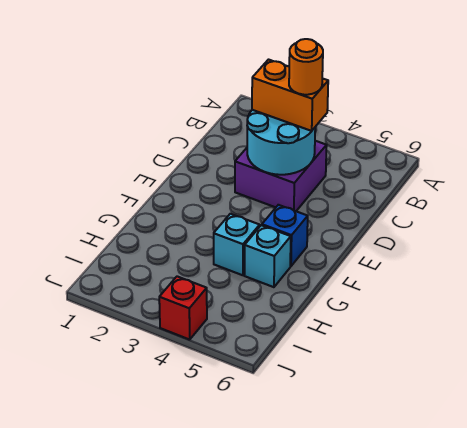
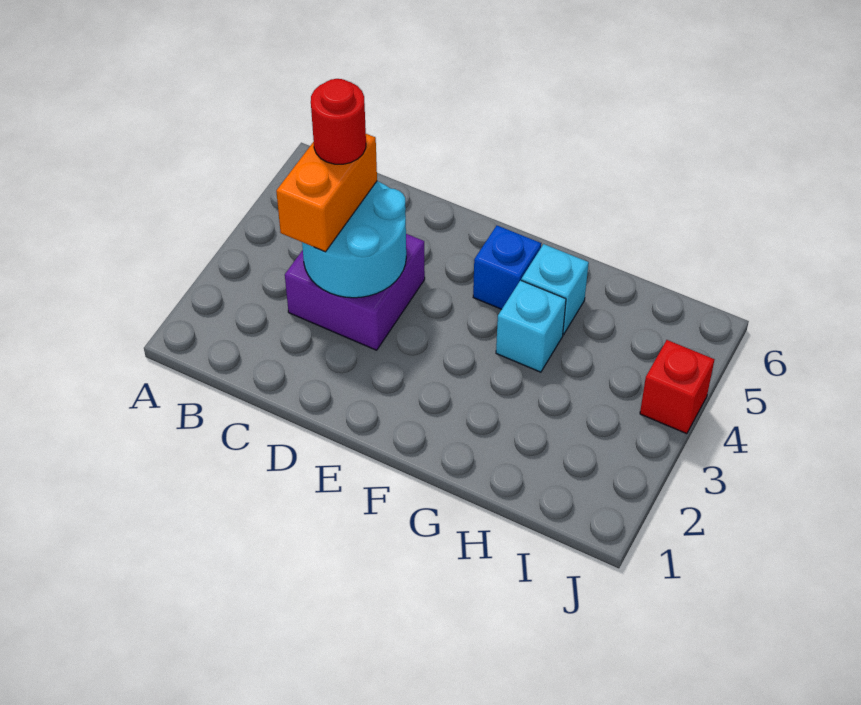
orange round brick C4 level 4 -> red round brick C4 level 4

